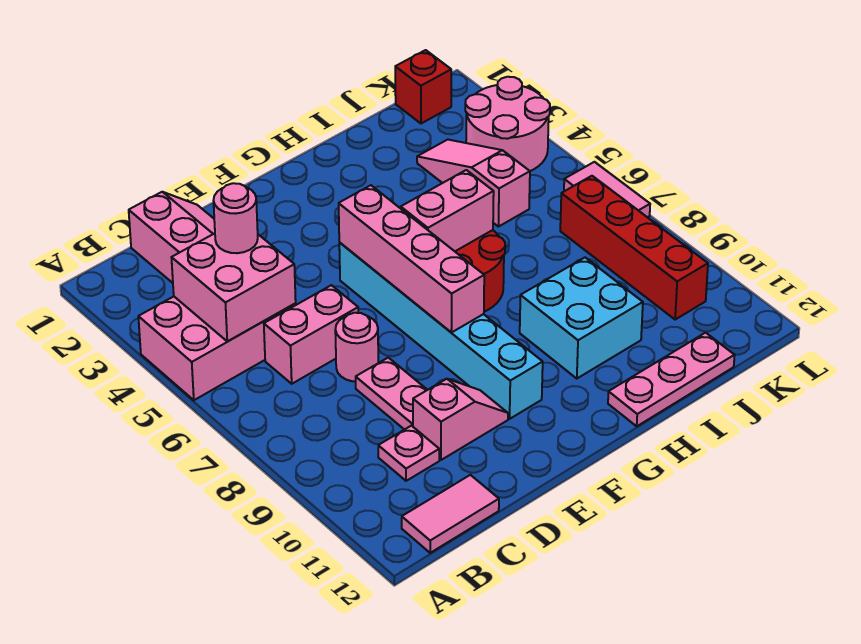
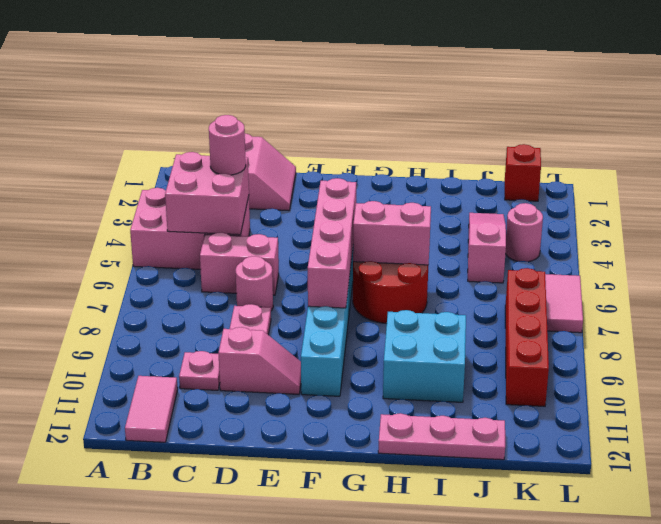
pink tile B12:C12 level 1 -> pink tile B11:B12 level 1
pink round brick K3:L4 level 1 -> pink round brick K4 level 1

